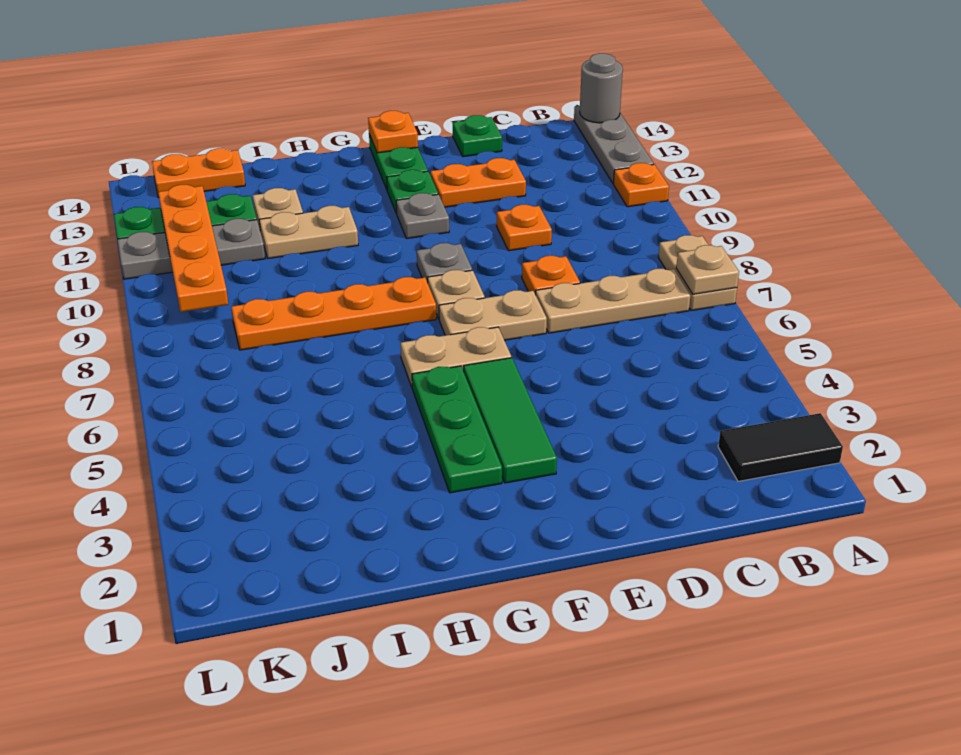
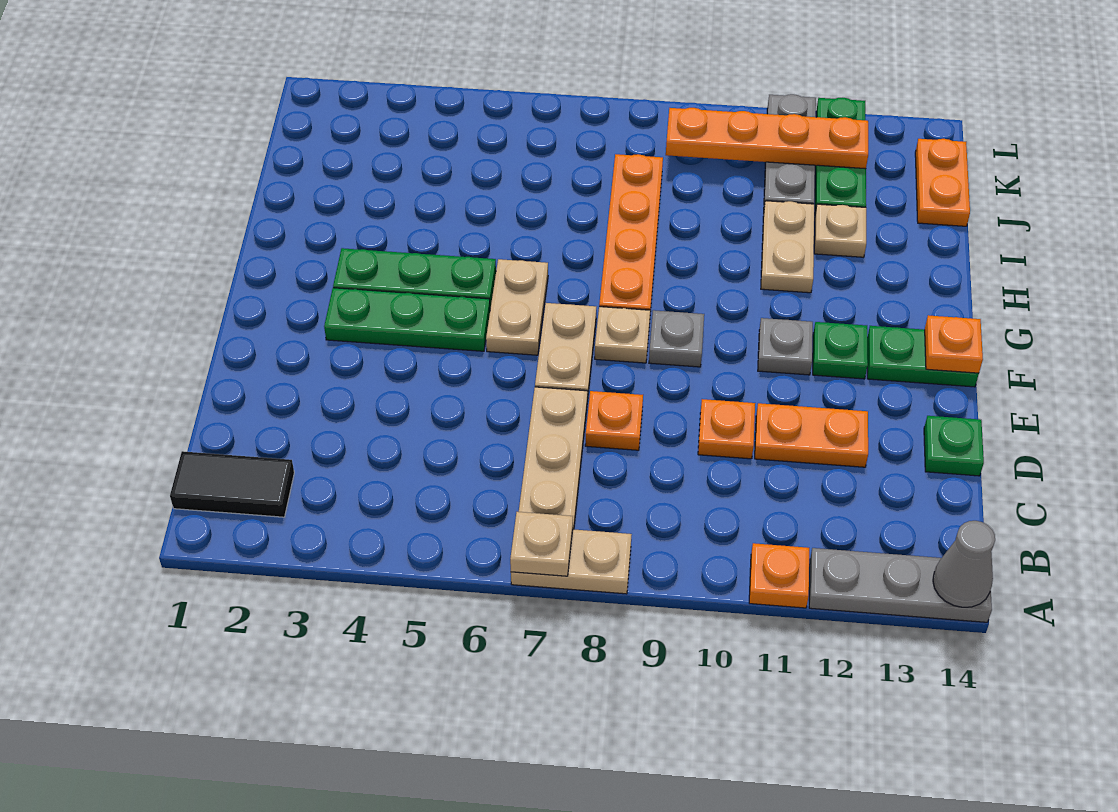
black tile A2:B2 level 1 -> black tile B1:B2 level 1
grey round brick A14 level 2 -> grey cone A14 level 2
orange plate D12:E12 level 1 -> orange plate D11:D12 level 1
green tile F3:F5 level 1 -> green plate F3:F5 level 1

